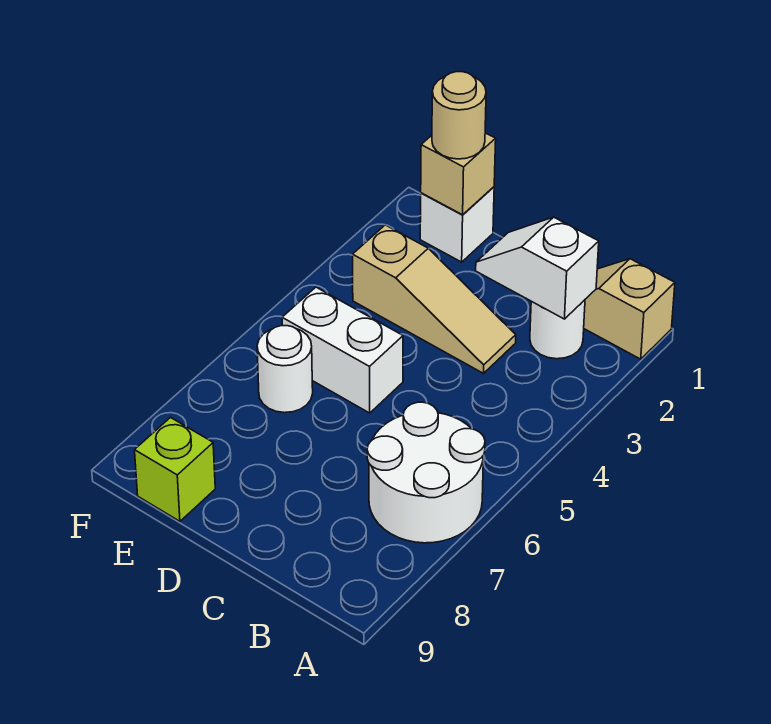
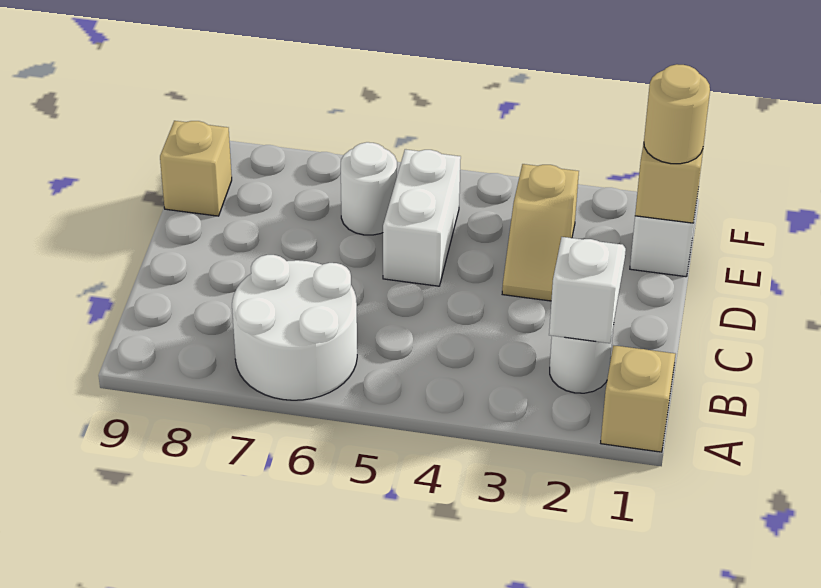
tan slope C3:E3 level 1 top E -> tan slope D3:E3 level 1 top E
lime brick E9 level 1 -> tan brick E9 level 1

